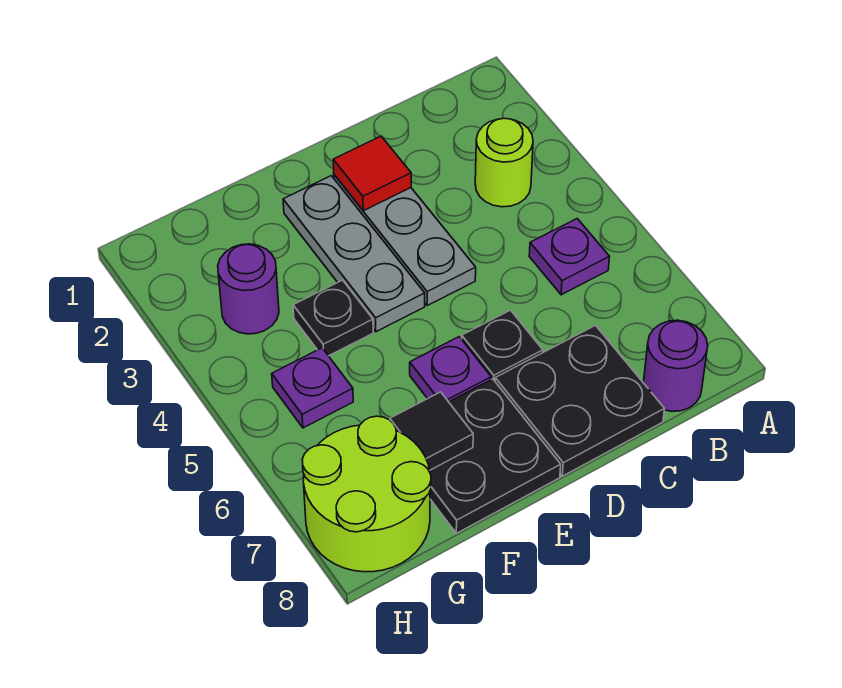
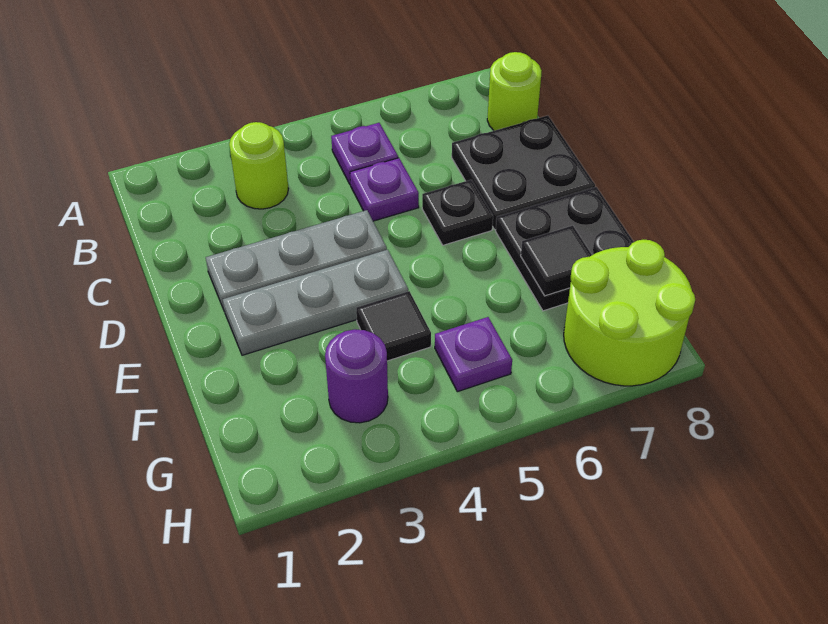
purple round brick B8 level 1 -> lime round brick B8 level 1
red tile D2 level 2 -> none
purple plate E6 level 1 -> purple plate C5 level 1
black plate F4 level 1 -> black tile F4 level 1

